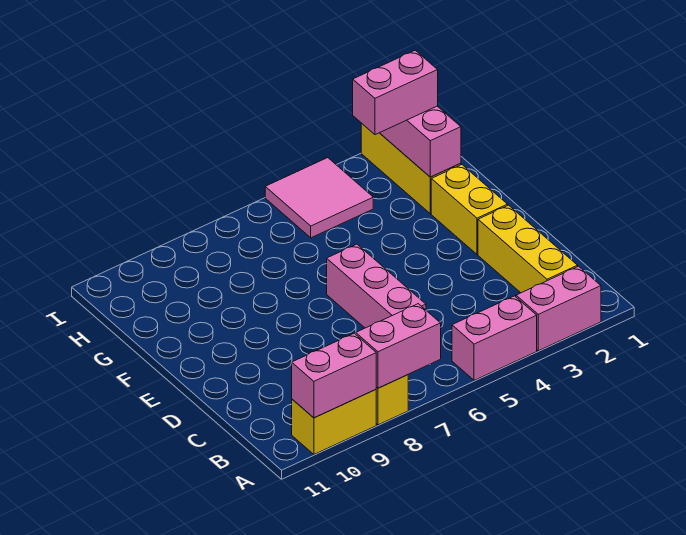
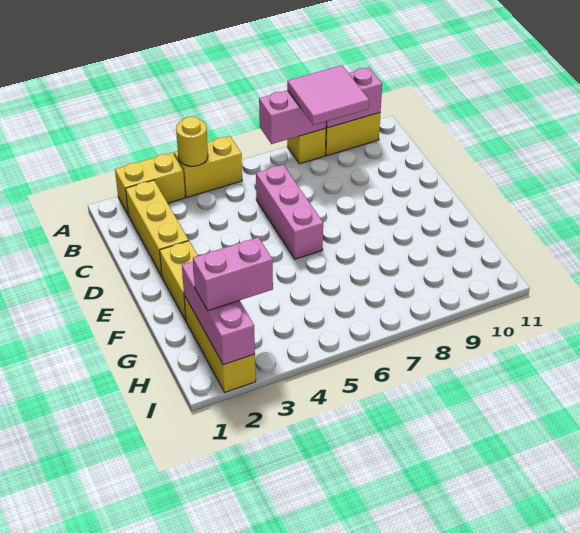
pink brick A2:A3 level 1 -> yellow brick A2:A3 level 1
pink brick A4:A5 level 1 -> yellow brick A4:A5 level 1
none -> yellow round brick A4 level 2
pink tile H4:I5 level 1 -> pink tile A8:B9 level 3

